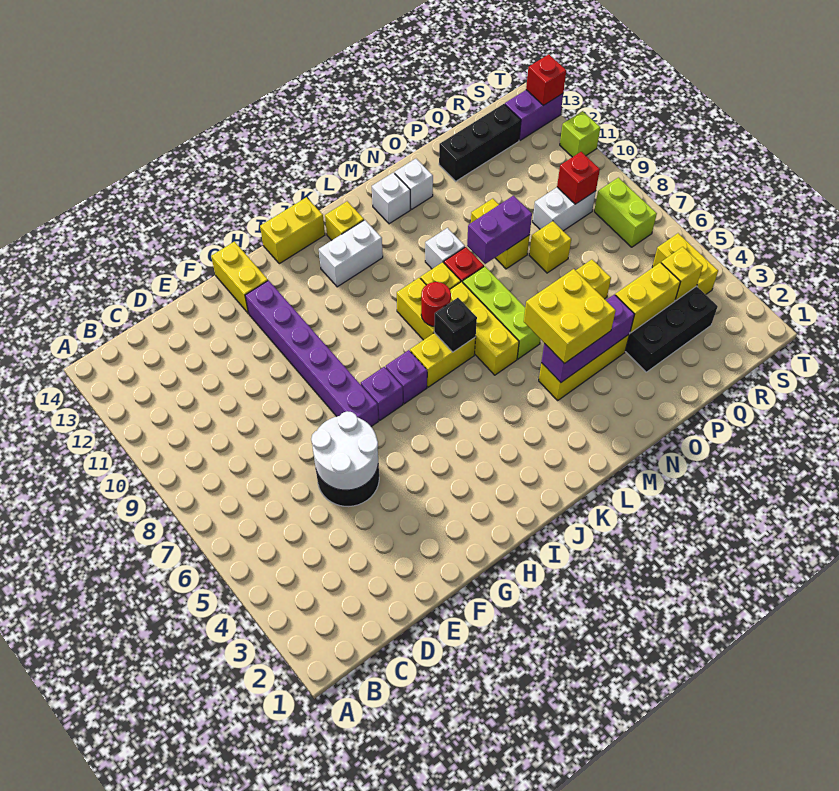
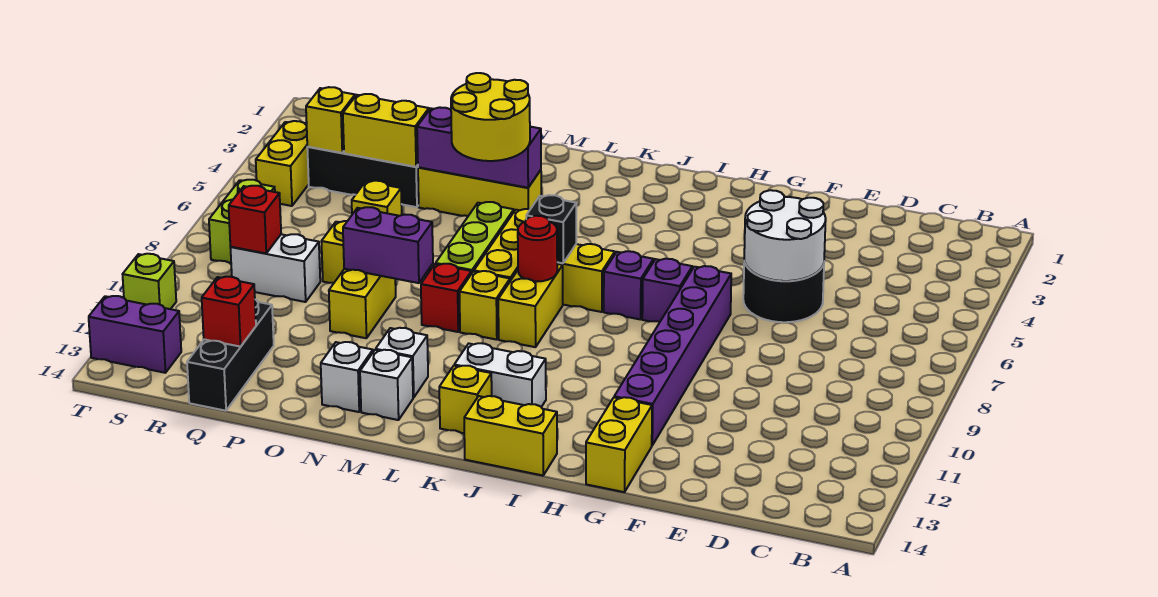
yellow brick M4:N5 level 3 -> yellow round brick M4:N5 level 3
white brick M10 level 1 -> white brick M12 level 1
black brick P13:R13 level 1 -> black brick Q12:Q14 level 1
red brick T13 level 2 -> red brick Q13 level 2

